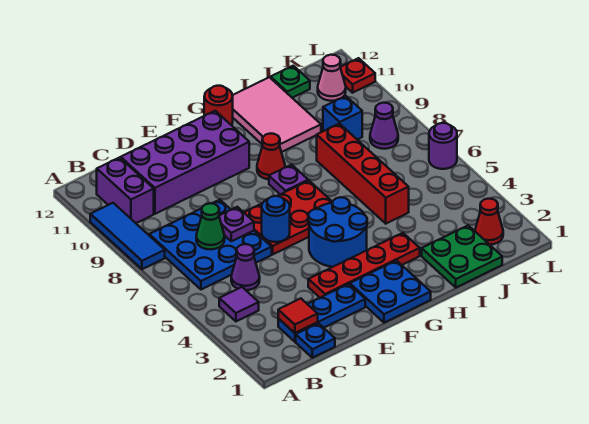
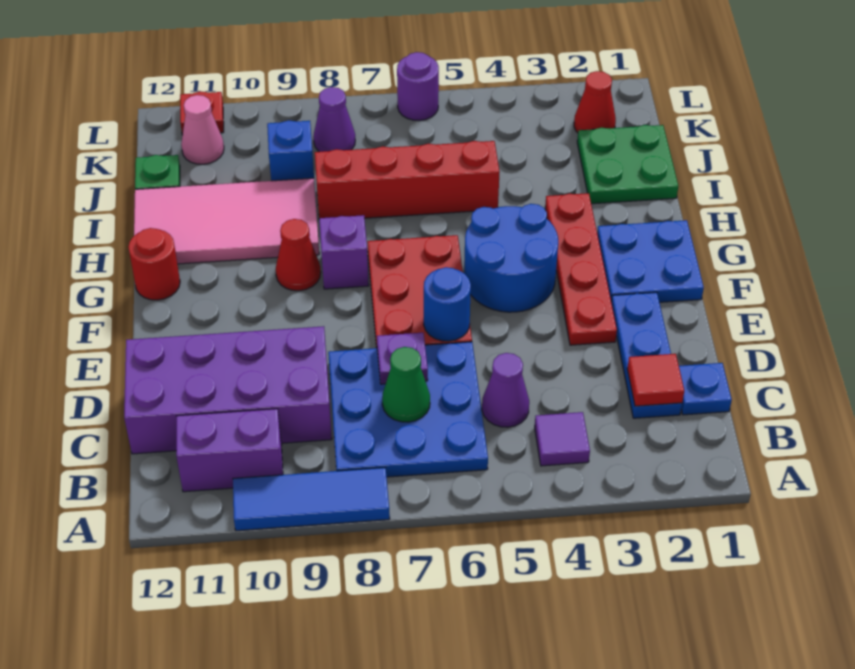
purple brick C10:F11 level 1 -> purple brick C9:D12 level 1
purple plate G8 level 1 -> purple brick G8 level 1
pink tile H10:I12 level 1 -> pink tile H9:I12 level 1

